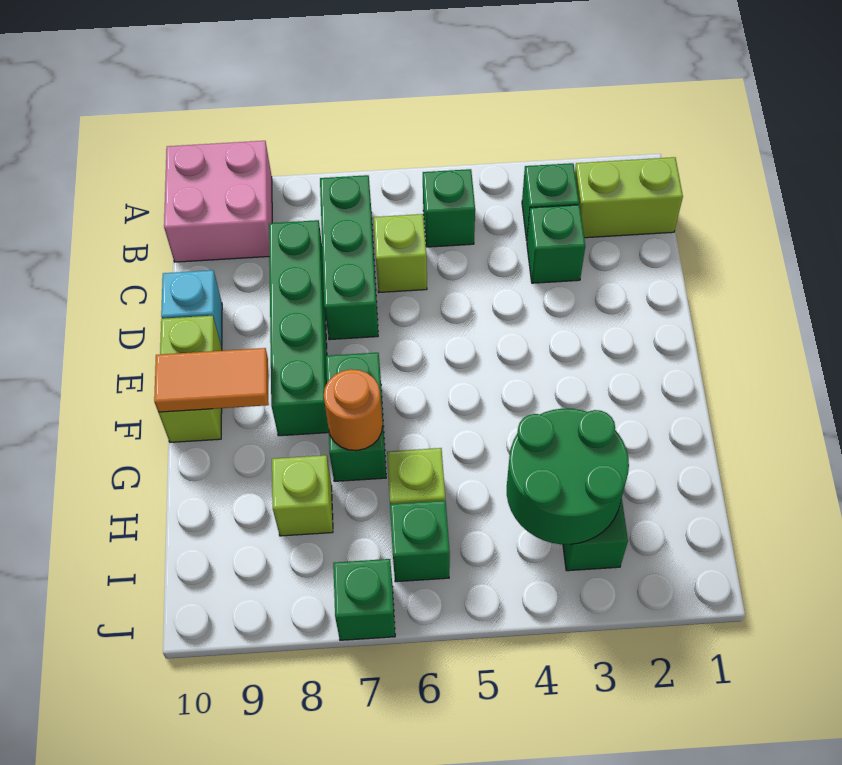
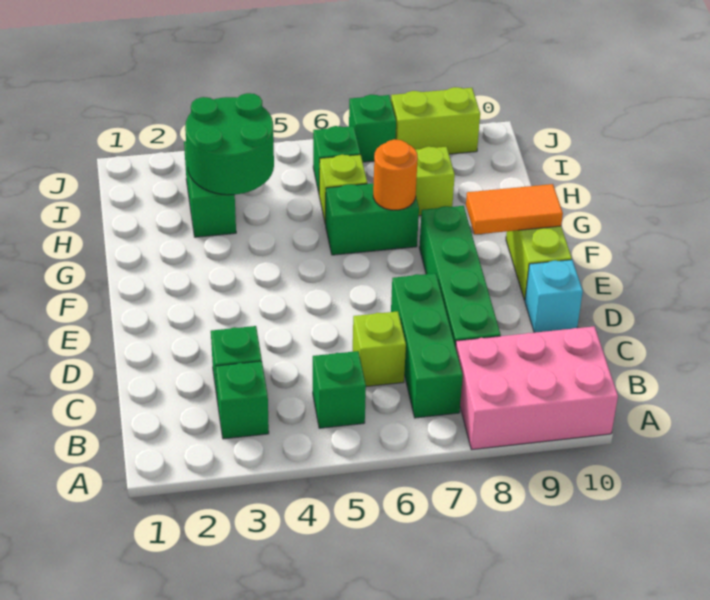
pink brick A9:B10 level 1 -> pink brick A8:B10 level 1
lime brick B1:B2 level 1 -> lime brick J8:J9 level 1
green brick F7:G7 level 1 -> green brick G6:G7 level 1

